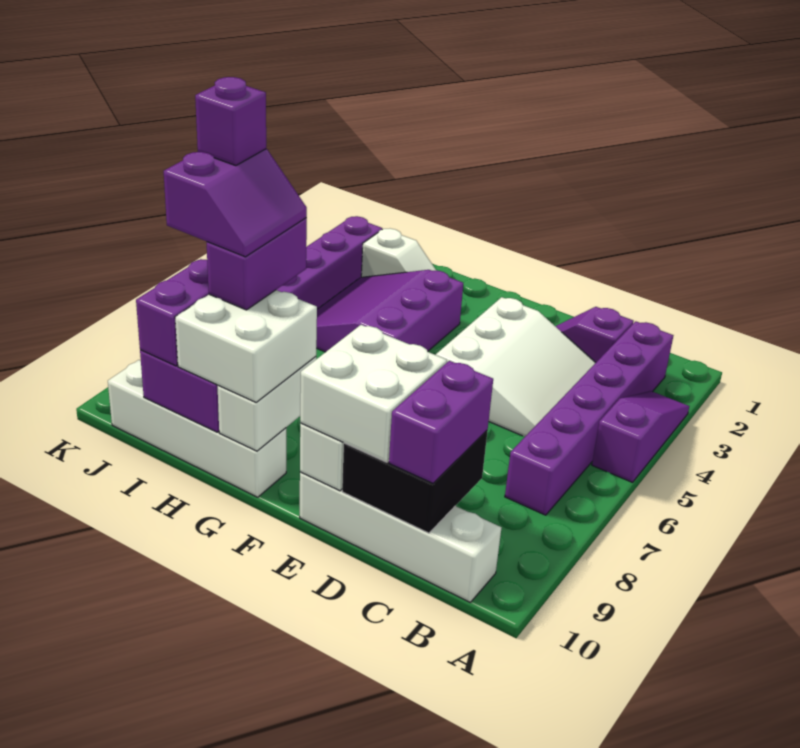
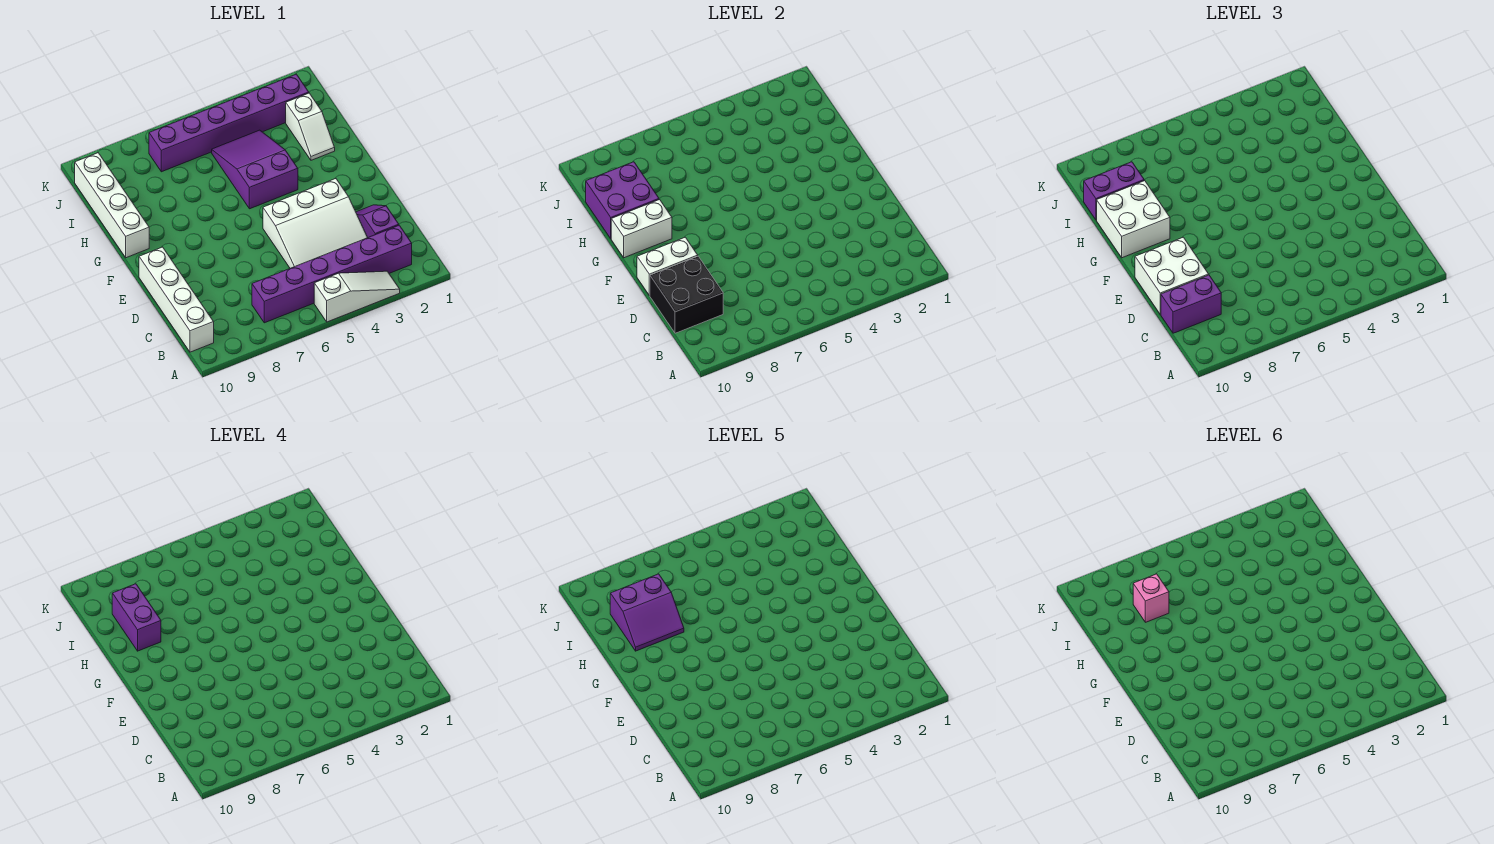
purple slope A3:A5 level 1 top 5 -> white slope A3:A5 level 1 top 5
purple slope G3:I5 level 1 top G -> purple slope G4:I5 level 1 top G
purple brick H8:H9 level 4 -> purple brick H9:I9 level 4
purple brick I8 level 6 -> pink brick I8 level 6

